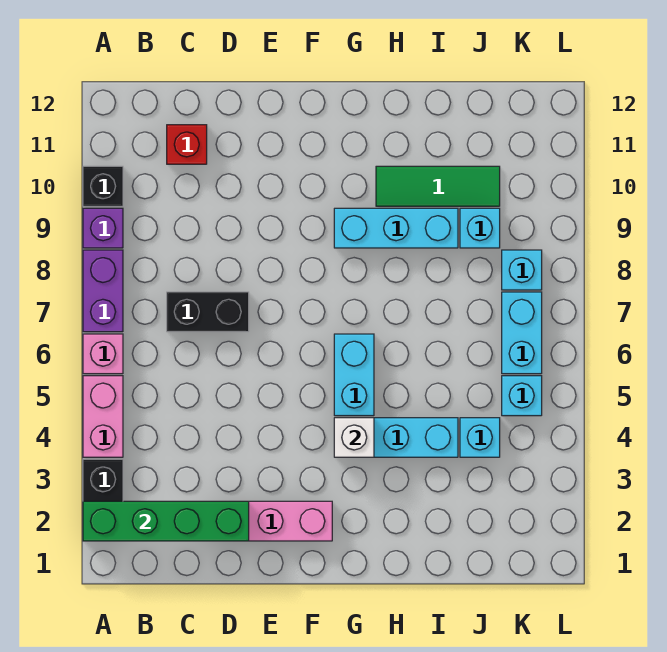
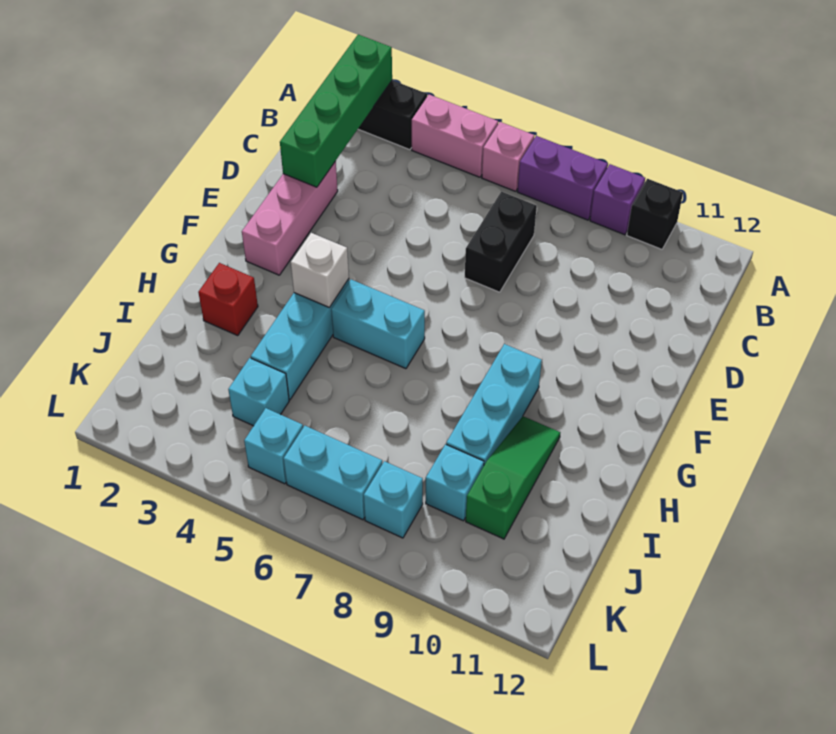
red brick C11 level 1 -> red brick H2 level 1
green tile H10:J10 level 1 -> green slope H10:J10 level 1 top J

